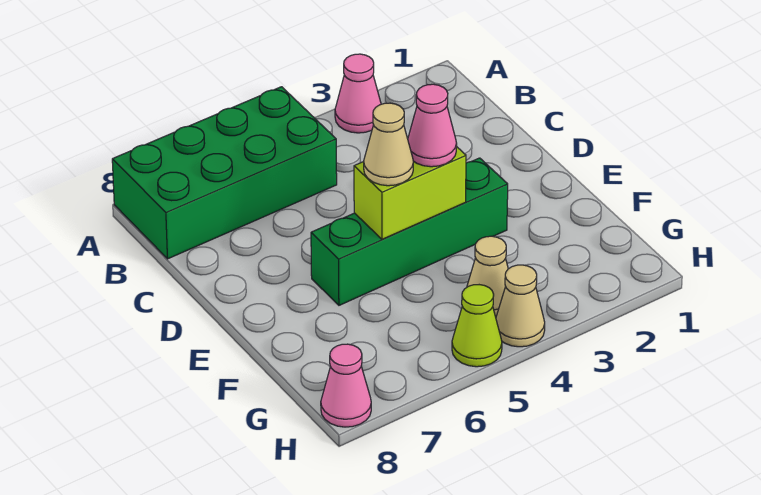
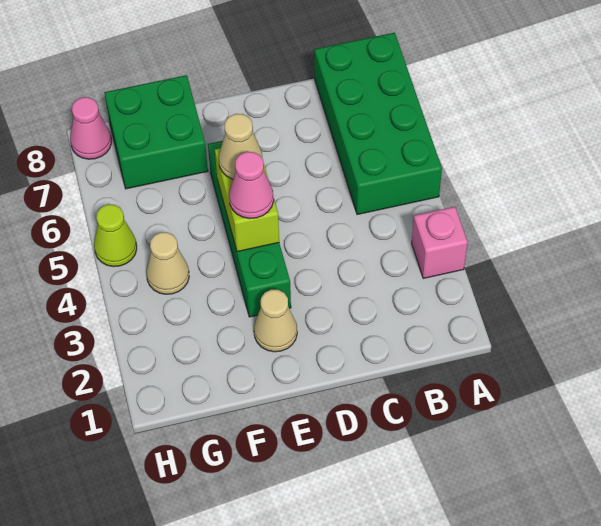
pink cone A3 level 1 -> pink brick A3 level 1
none -> green brick F7:G8 level 1
tan cone H4 level 1 -> tan cone E2 level 1

